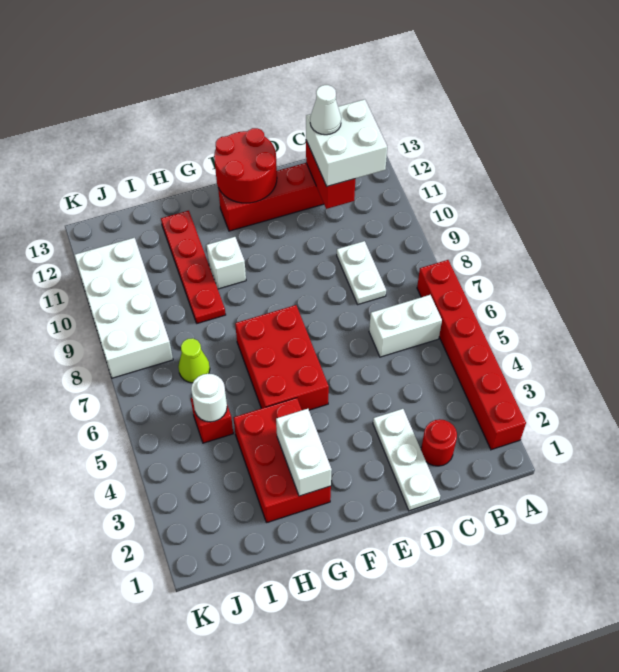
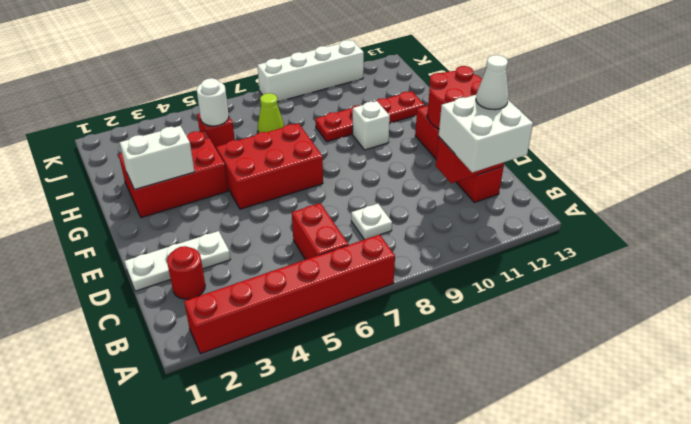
white brick B6:C6 level 1 -> red brick B6:C6 level 1
white plate C8:C9 level 1 -> white plate C8 level 1
white brick J8:K11 level 1 -> white brick K8:K11 level 1

